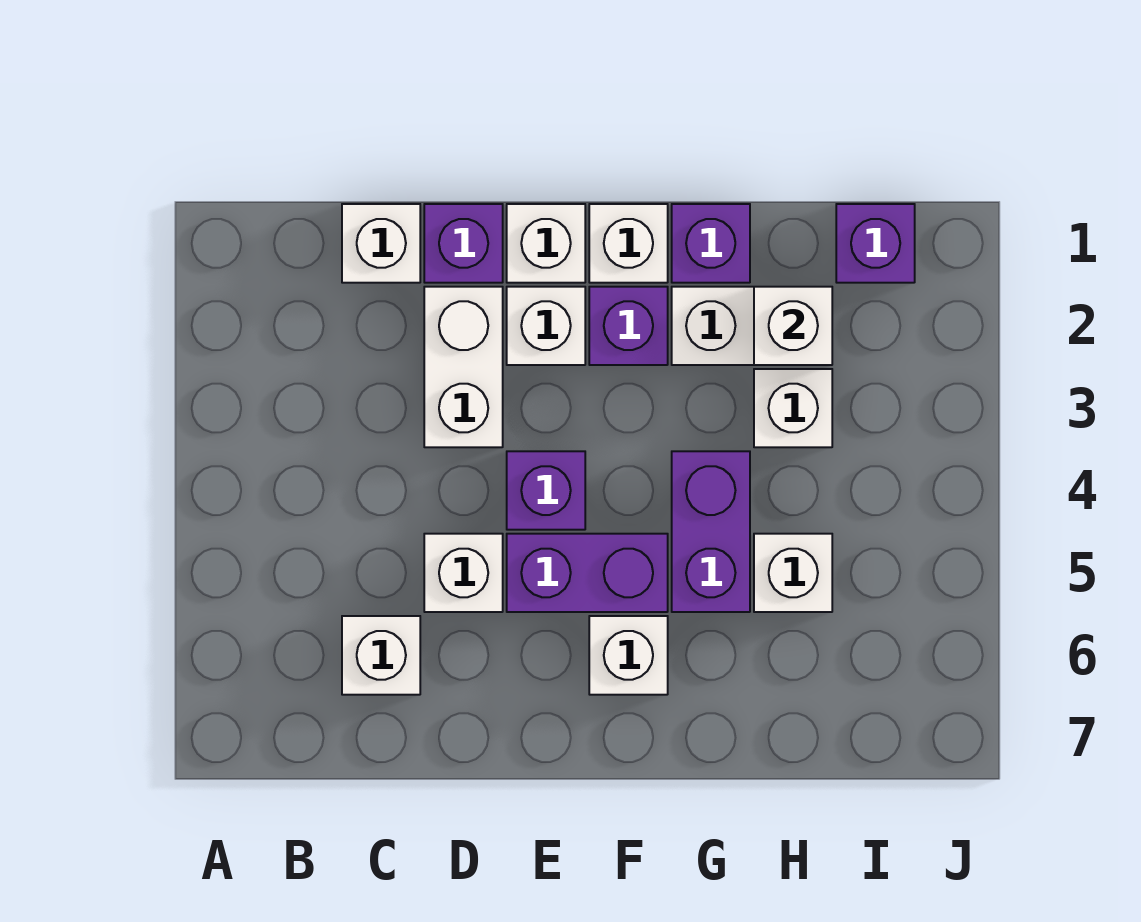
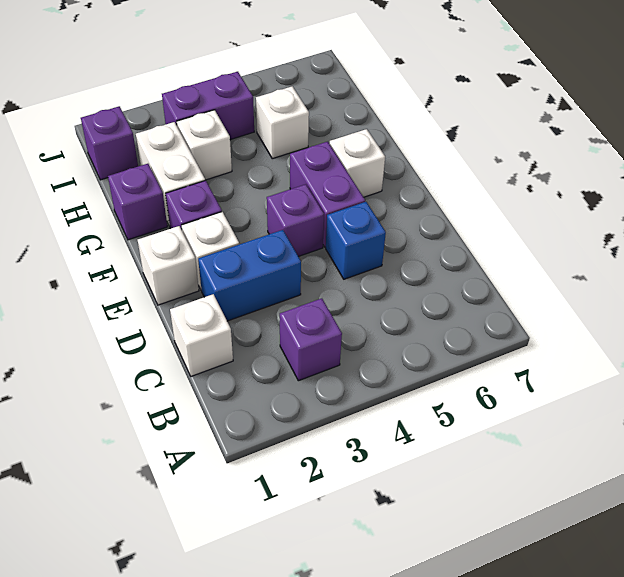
white brick C6 level 1 -> none
purple brick D1 level 1 -> purple brick B3 level 1
white brick D2:D3 level 1 -> blue brick D2:D3 level 1
white brick D5 level 1 -> blue brick D5 level 1
white brick F1 level 1 -> none
purple brick G4:G5 level 1 -> purple brick I3:I4 level 1
white brick H2 level 2 -> none

